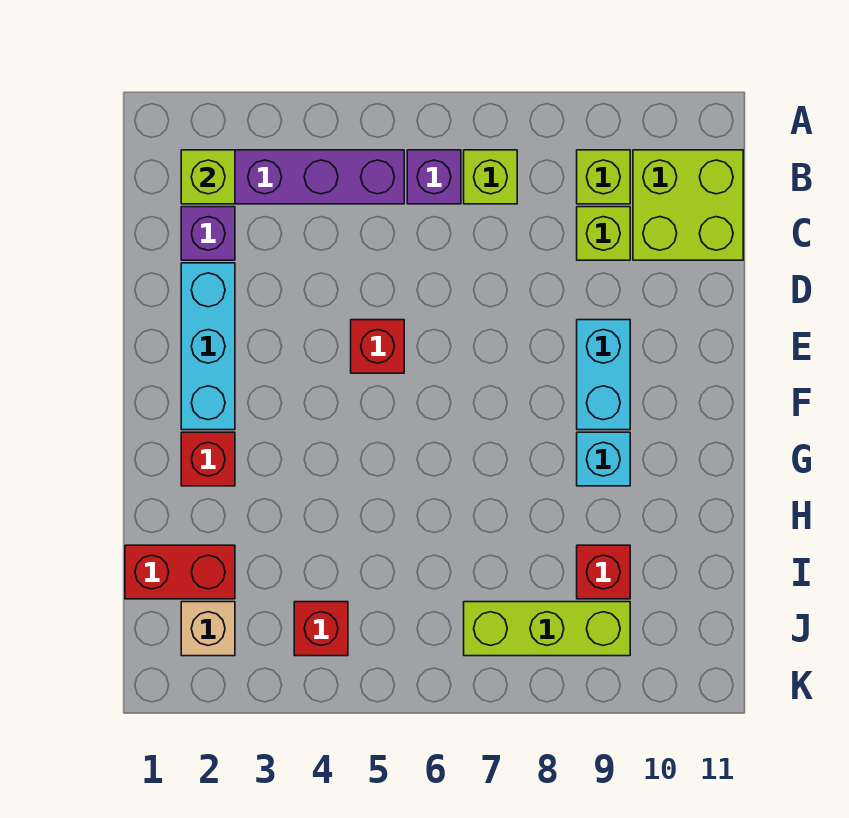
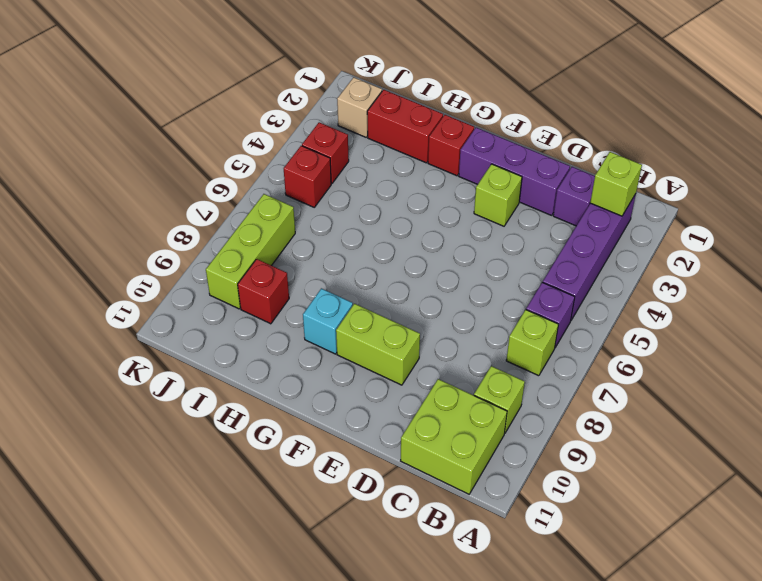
lime brick C9 level 1 -> lime brick E3 level 1
cyan brick D2:F2 level 1 -> purple brick D2:F2 level 1
red brick E5 level 1 -> red brick J5 level 1
cyan brick E9:F9 level 1 -> lime brick E9:F9 level 1
red brick I1:I2 level 1 -> red brick H2:I2 level 1

